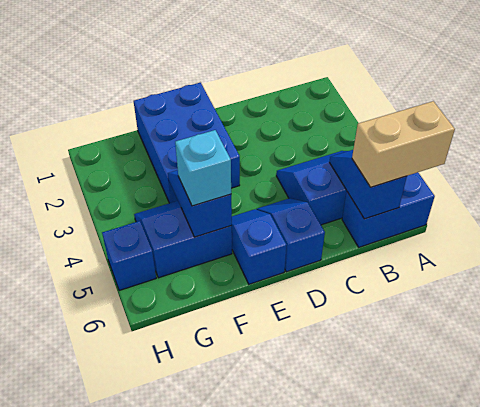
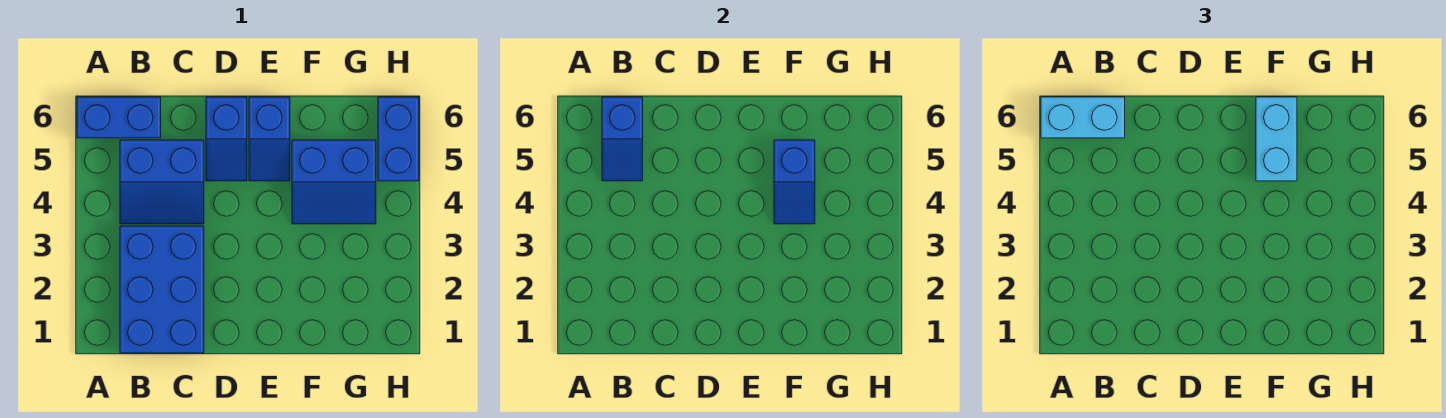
tan brick A6:B6 level 3 -> cyan brick A6:B6 level 3
blue brick E1:F3 level 1 -> blue brick B1:C3 level 1
cyan brick F5 level 3 -> cyan brick F5:F6 level 3
blue brick H5 level 1 -> blue brick H5:H6 level 1

